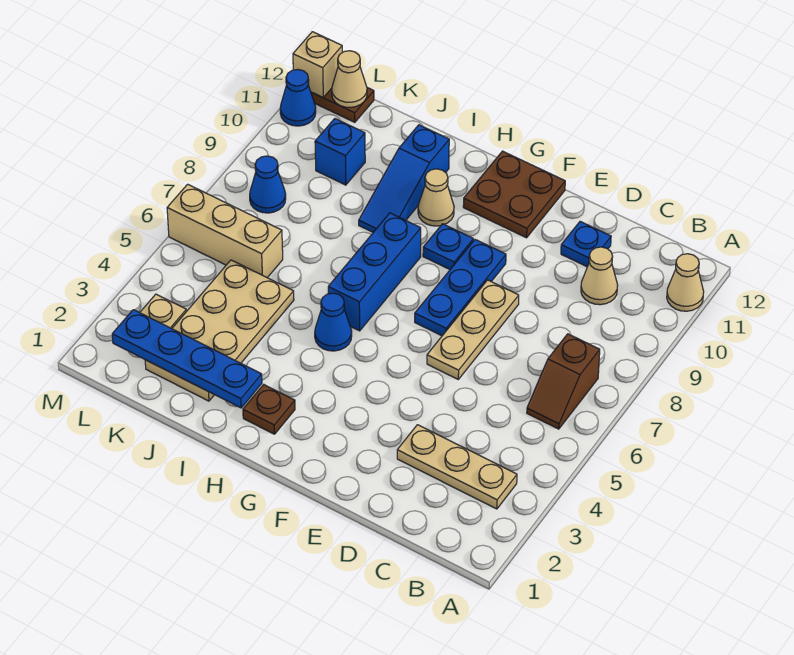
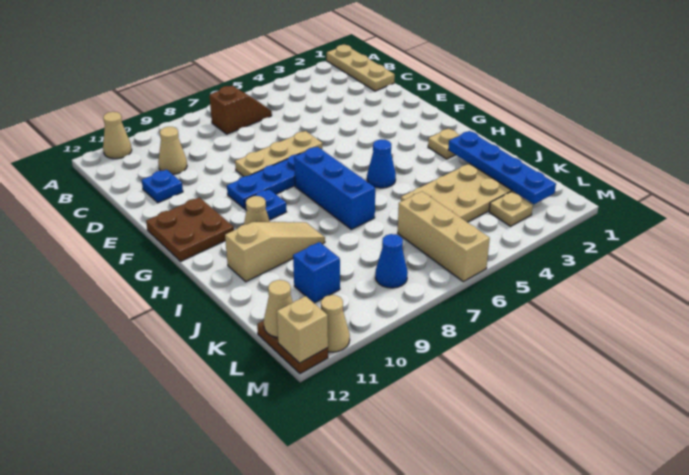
tan plate B3:D3 level 1 -> tan plate A1:C1 level 1
brown plate H2 level 1 -> tan plate H2 level 1
blue brick H6:H8 level 1 -> blue brick G7:I7 level 1
blue slope I9:I11 level 1 top 11 -> tan slope I9:I11 level 1 top 11
blue cone M11 level 1 -> tan cone M11 level 1

